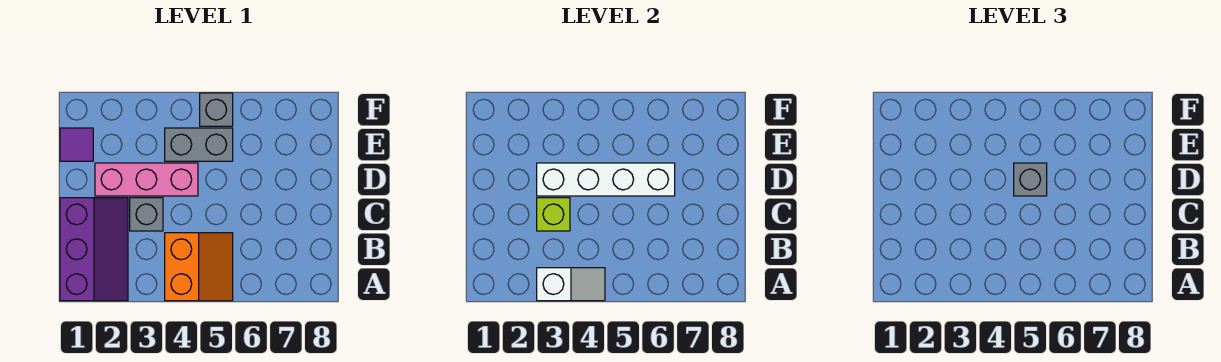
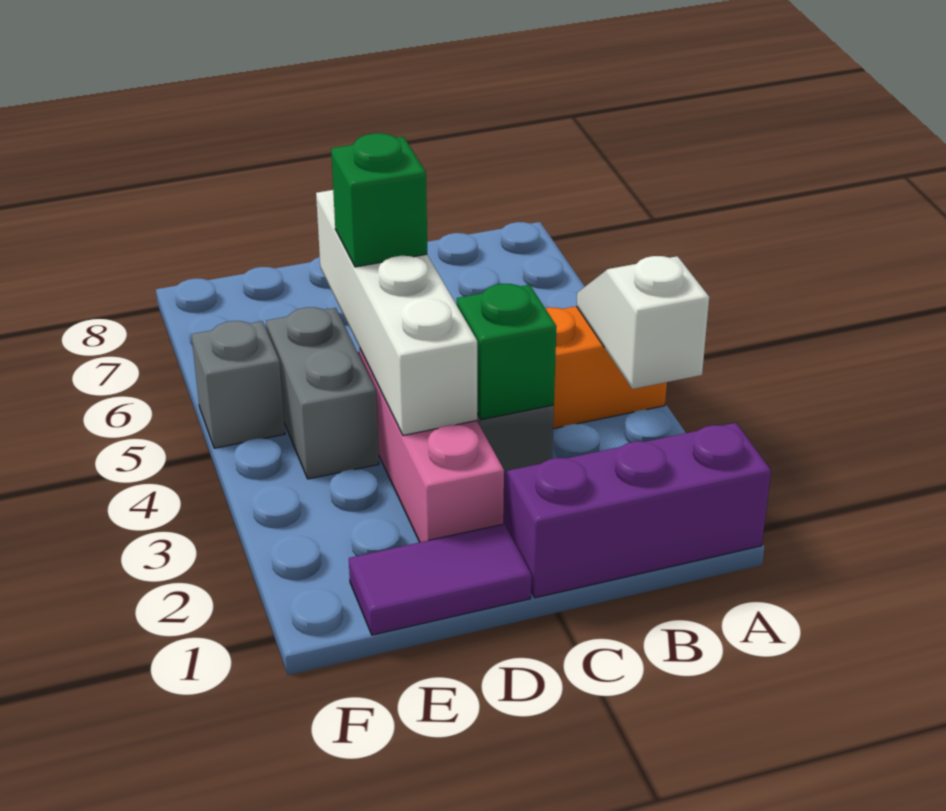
lime brick C3 level 2 -> green brick C3 level 2
grey brick D5 level 3 -> green brick D5 level 3
purple tile E1 level 1 -> purple tile D1:E1 level 1

